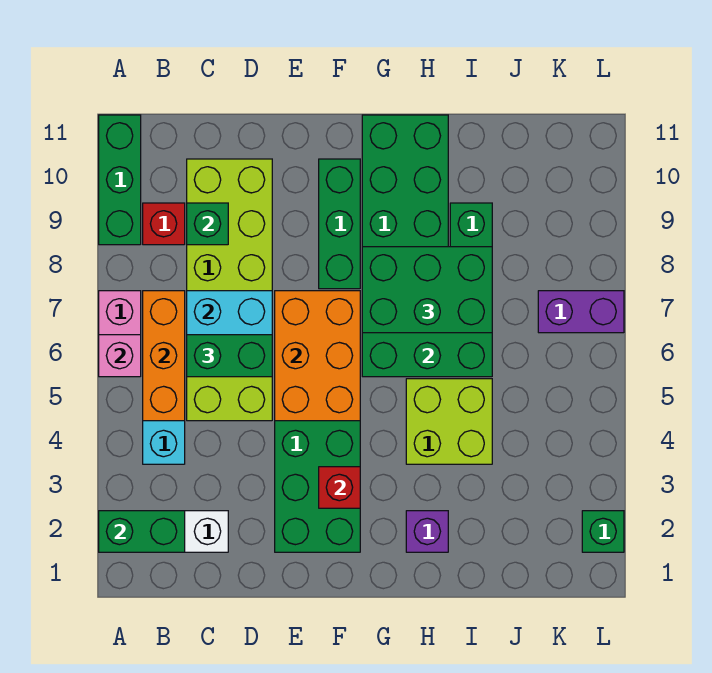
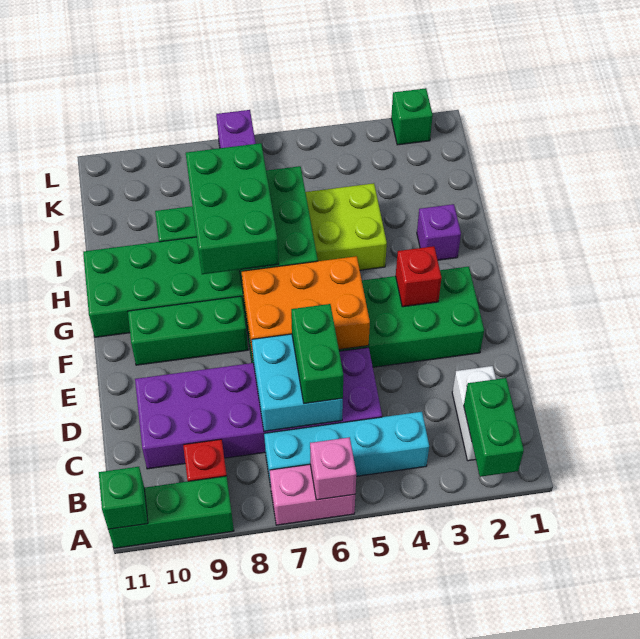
orange brick B5:B7 level 2 -> none
lime brick C5:D10 level 1 -> purple brick C5:D10 level 1
green brick C9 level 2 -> green brick A11 level 2

